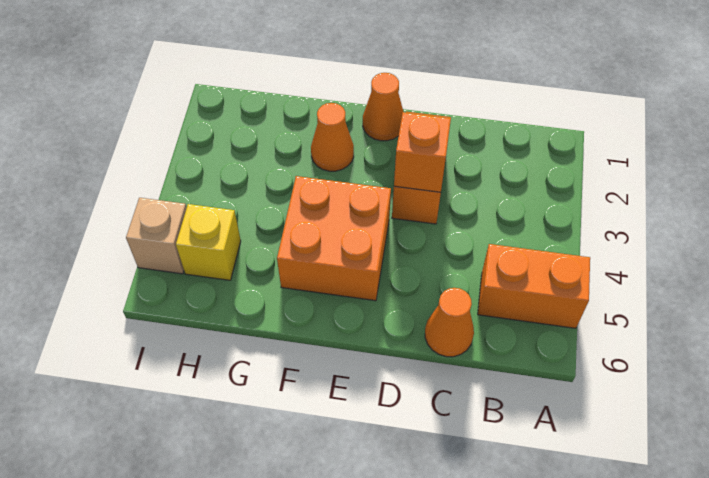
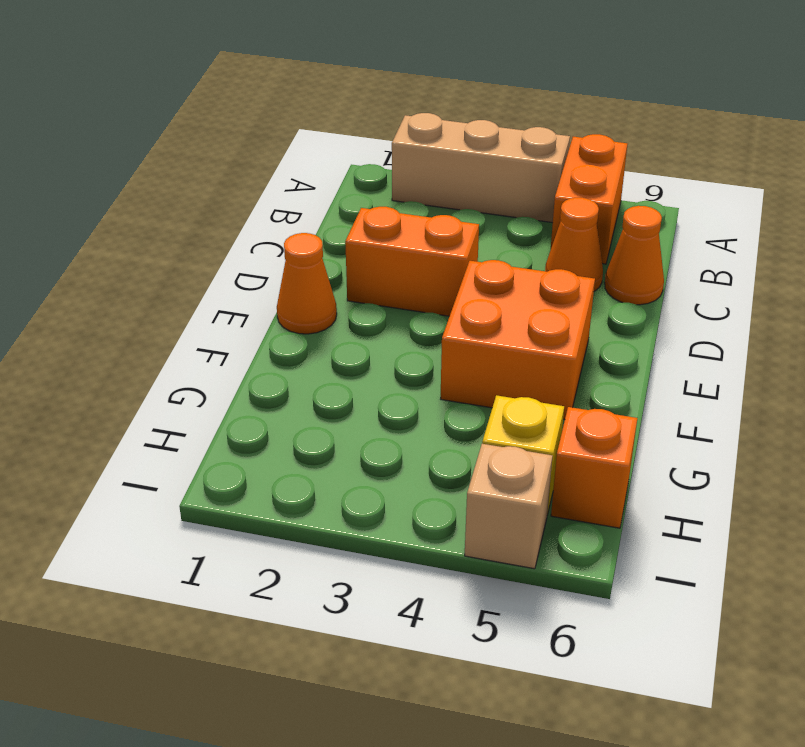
none -> tan brick A2:A4 level 1
orange brick D3 level 2 -> orange brick H6 level 1
orange cone F2 level 1 -> orange cone C5 level 1

